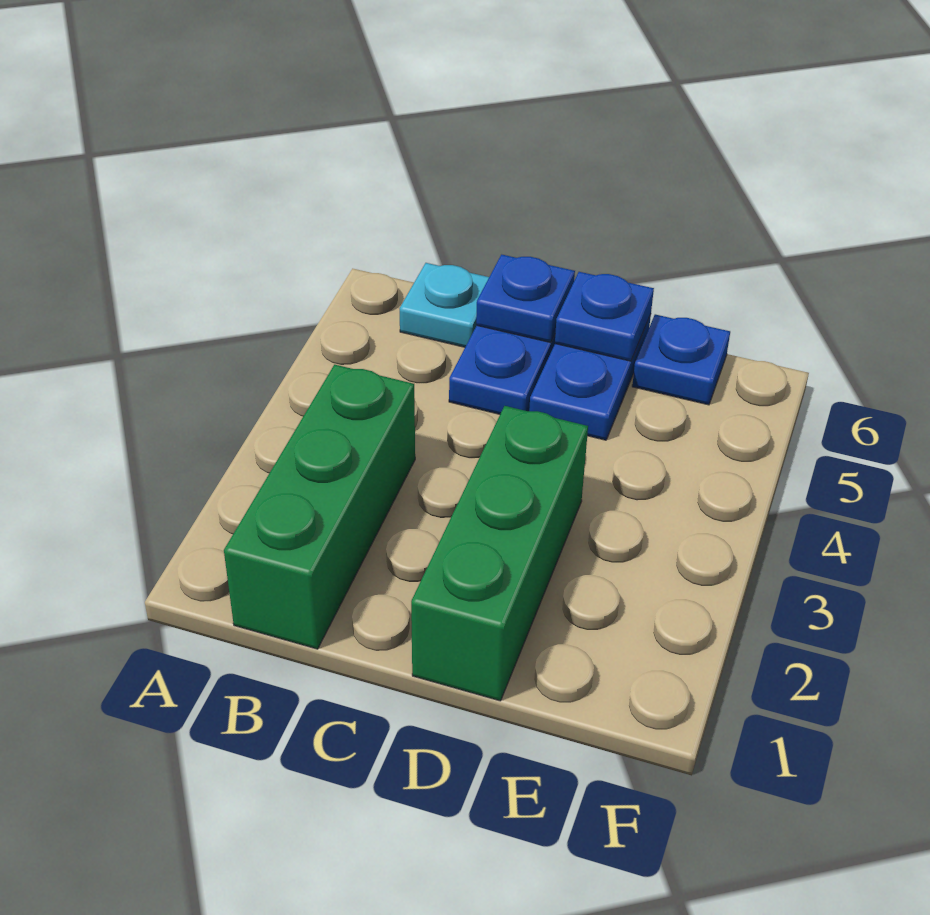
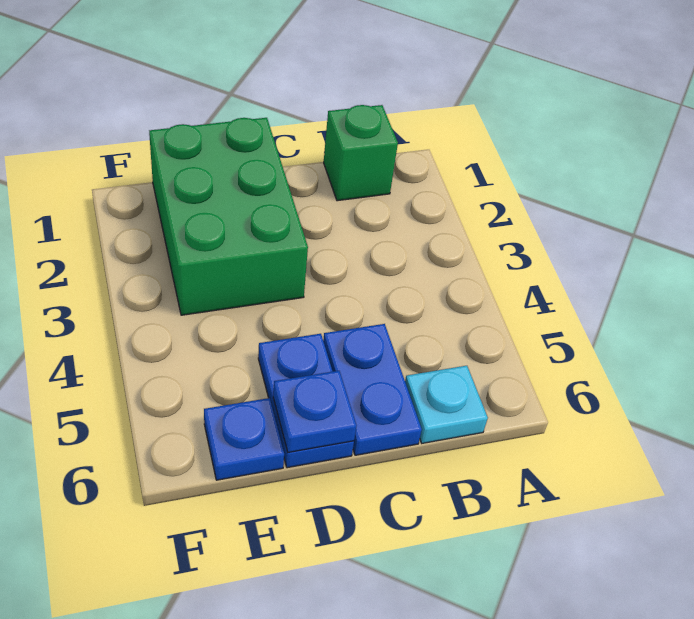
green brick B1:B3 level 1 -> green brick B1 level 1
blue plate C6 level 2 -> none
green brick D1:D3 level 1 -> green brick D1:E3 level 1

